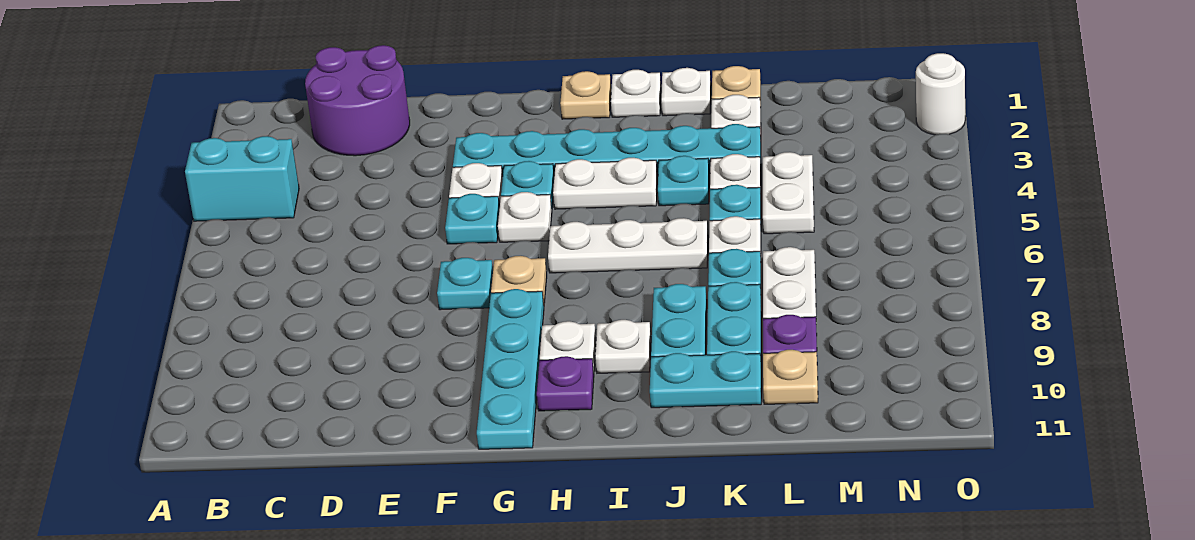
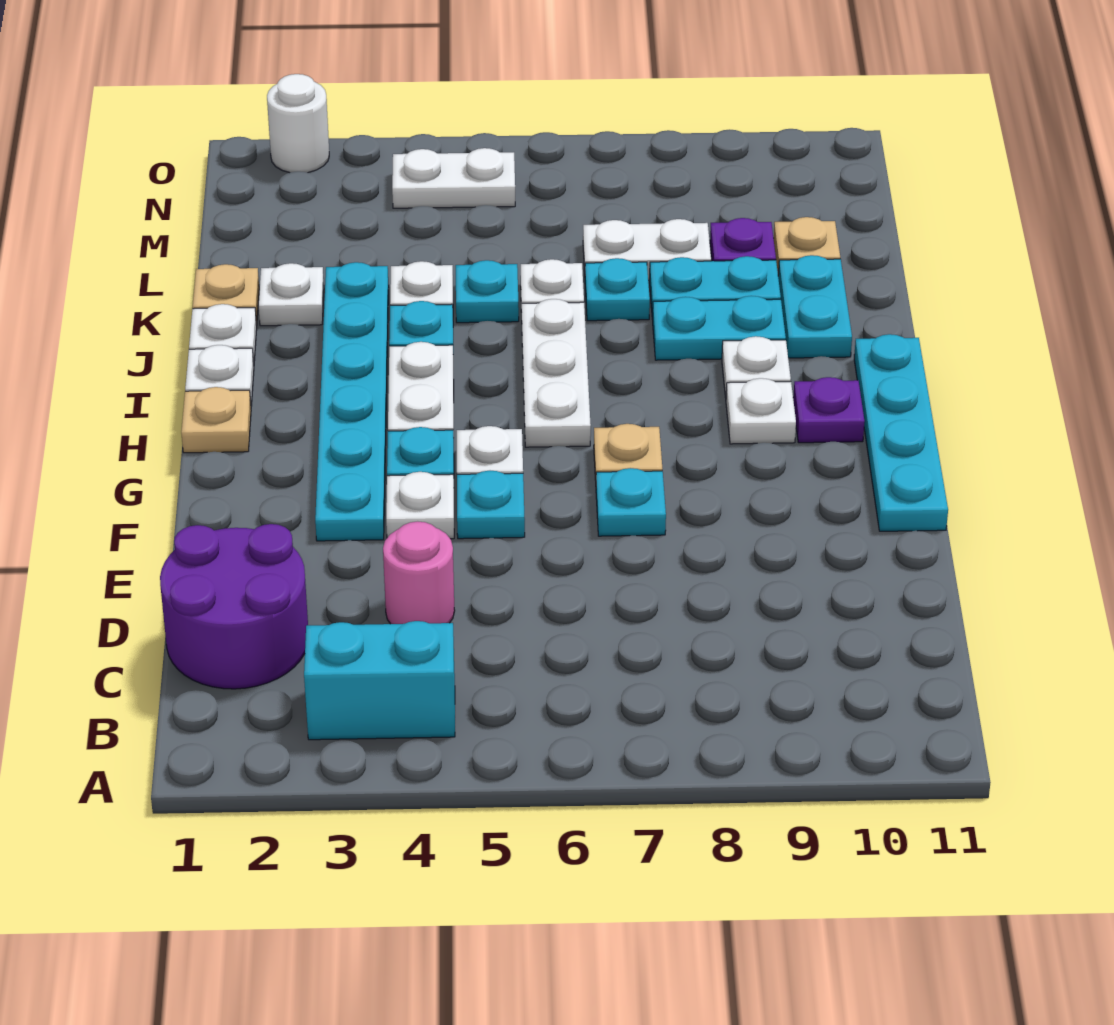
cyan brick A4:B4 level 1 -> cyan brick B3:B4 level 1
none -> pink round brick D4 level 1
cyan plate G8:G11 level 1 -> cyan plate F11:I11 level 1
white plate L4:L5 level 1 -> white plate N4:N5 level 1

